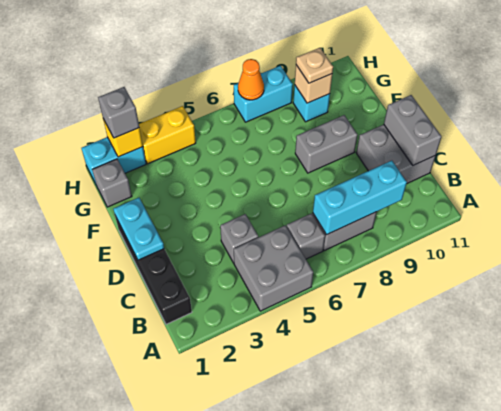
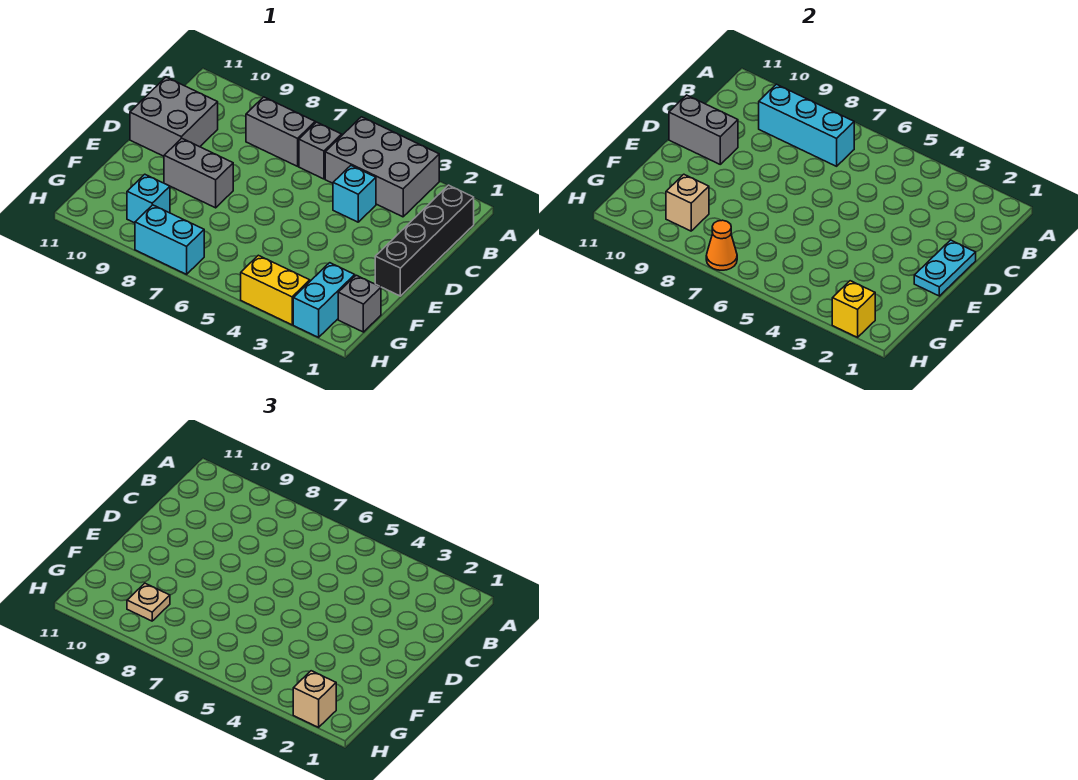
grey brick A4:B5 level 1 -> grey brick A3:B5 level 1
grey brick C4 level 1 -> cyan brick C4 level 1
grey brick C11:D11 level 2 -> grey brick D10:D11 level 2
cyan brick H1:H2 level 1 -> cyan brick G2:H2 level 1
grey brick H2 level 3 -> tan brick H2 level 3

